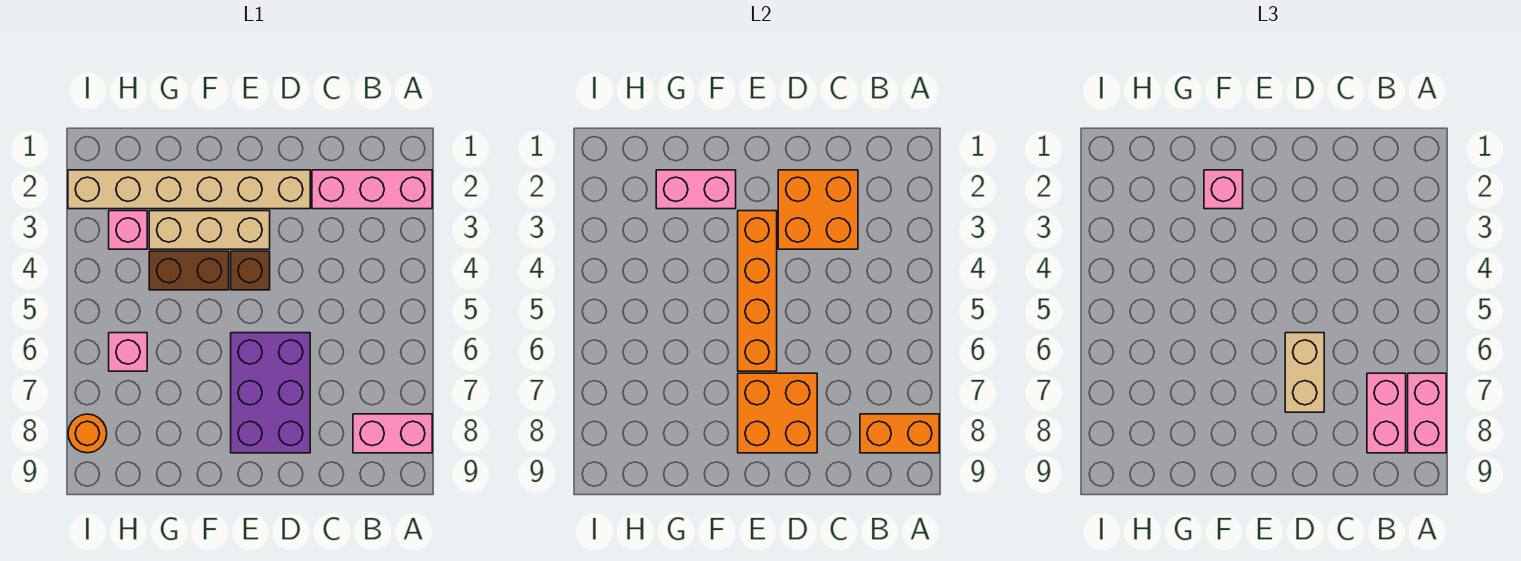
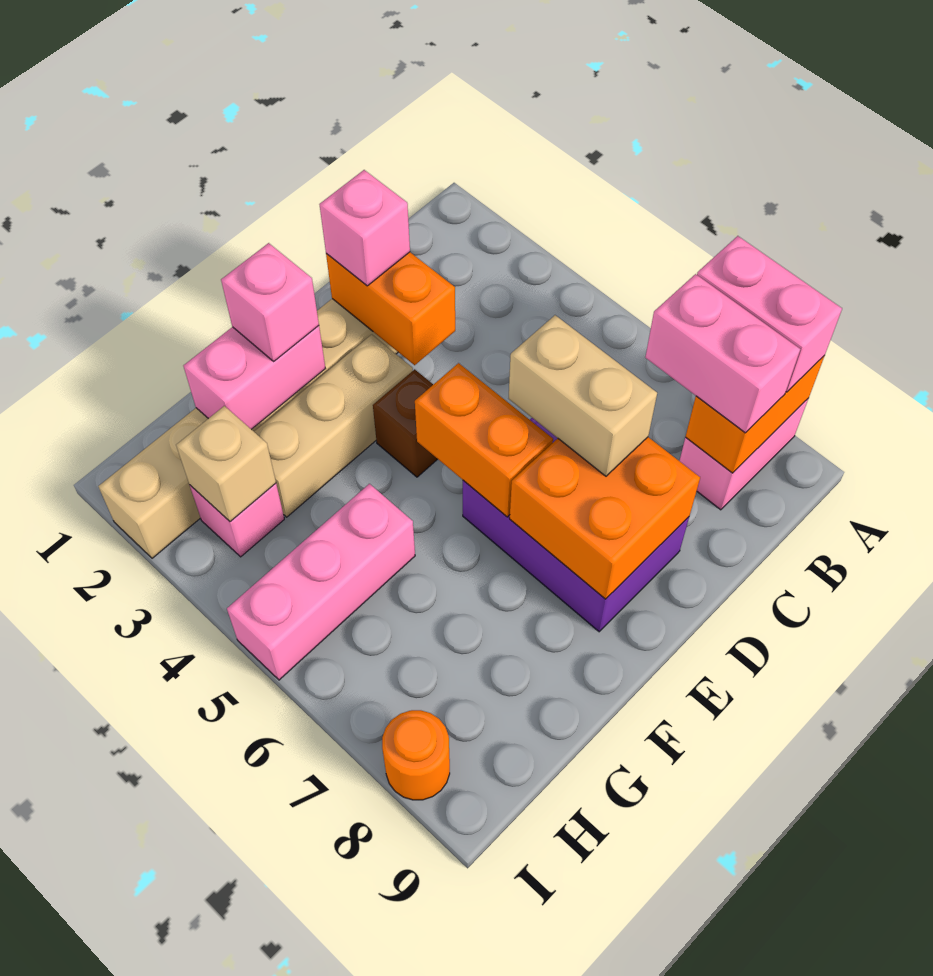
pink brick A2:C2 level 1 -> pink brick G5:I5 level 1
orange brick C2:D3 level 2 -> orange brick D2:D3 level 2
orange brick E3:E6 level 2 -> orange brick E5:E6 level 2
brown brick F4:G4 level 1 -> none
none -> tan brick H3 level 2
pink brick H6 level 1 -> pink brick D2 level 3

